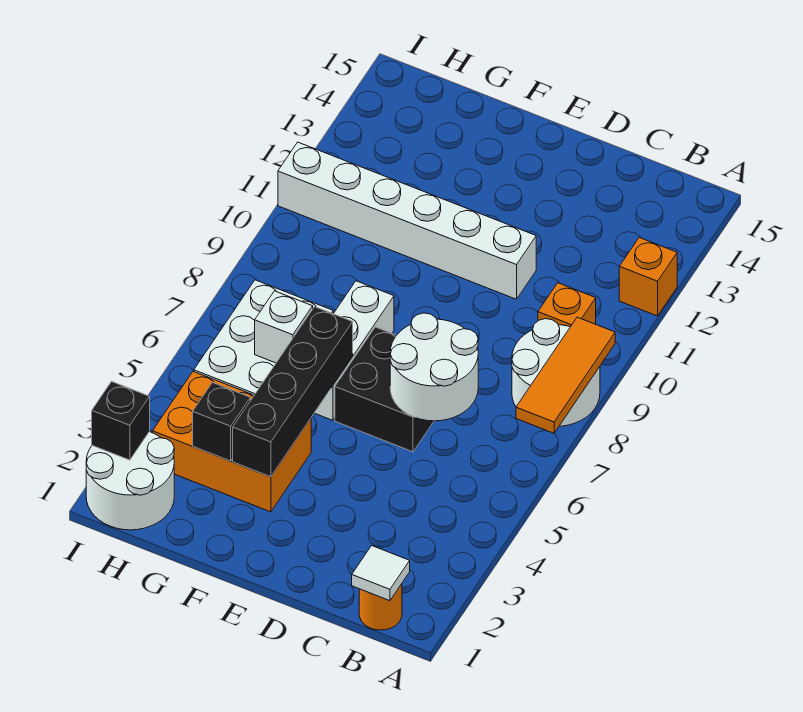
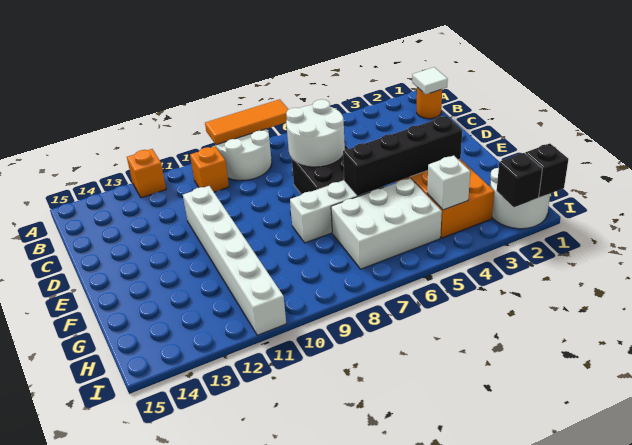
black brick G3 level 2 -> black brick I1 level 2
white brick G6 level 2 -> white brick H4 level 2

